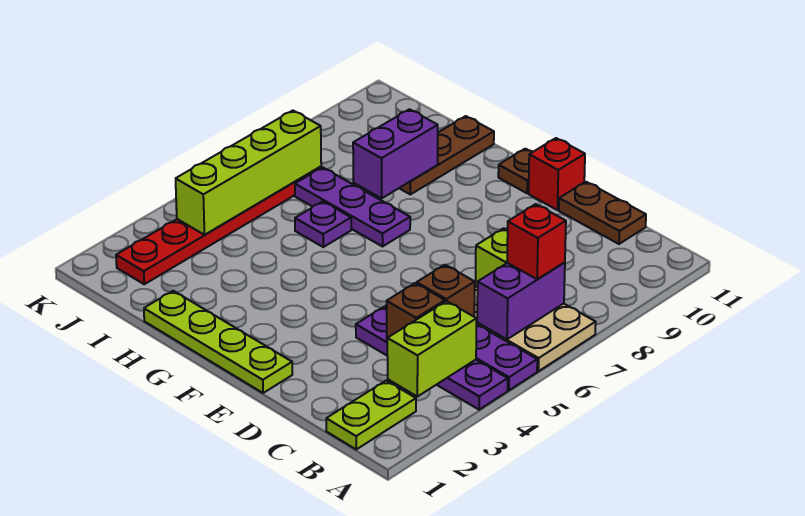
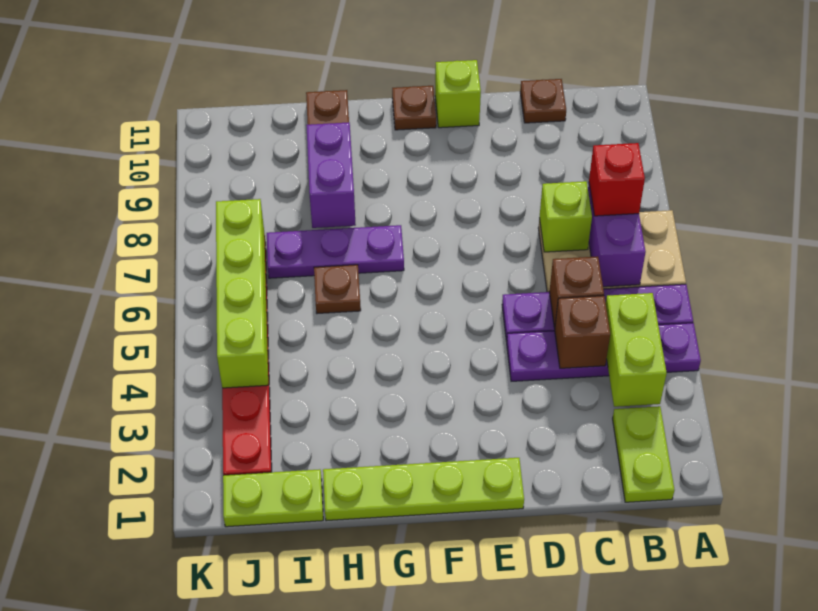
brown plate C11:D11 level 1 -> brown plate C11 level 1
red brick E11 level 1 -> lime brick E11 level 1
purple plate H6 level 1 -> brown plate H6 level 1
none -> lime plate I1:J1 level 1

